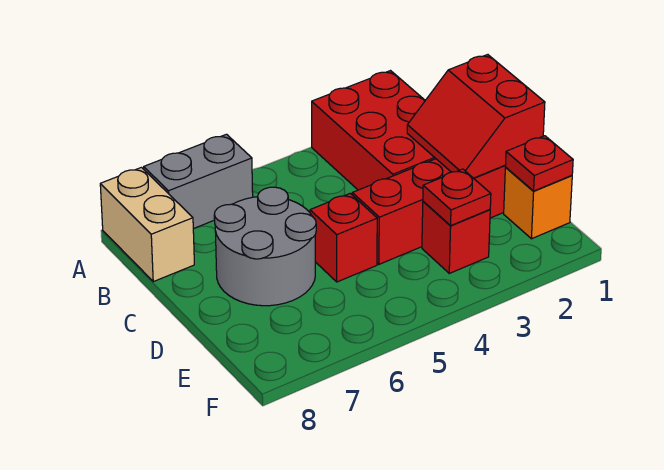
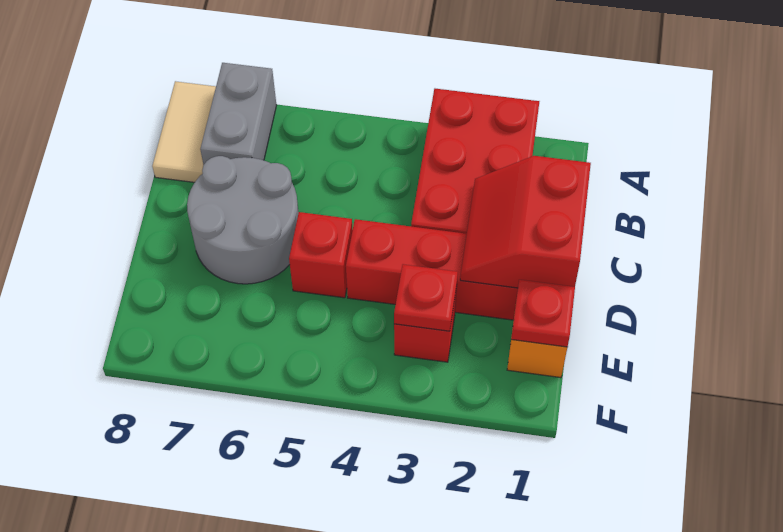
grey brick A6:A7 level 1 -> grey brick A7:B7 level 1
tan brick A8:B8 level 1 -> tan tile A8:B8 level 1

